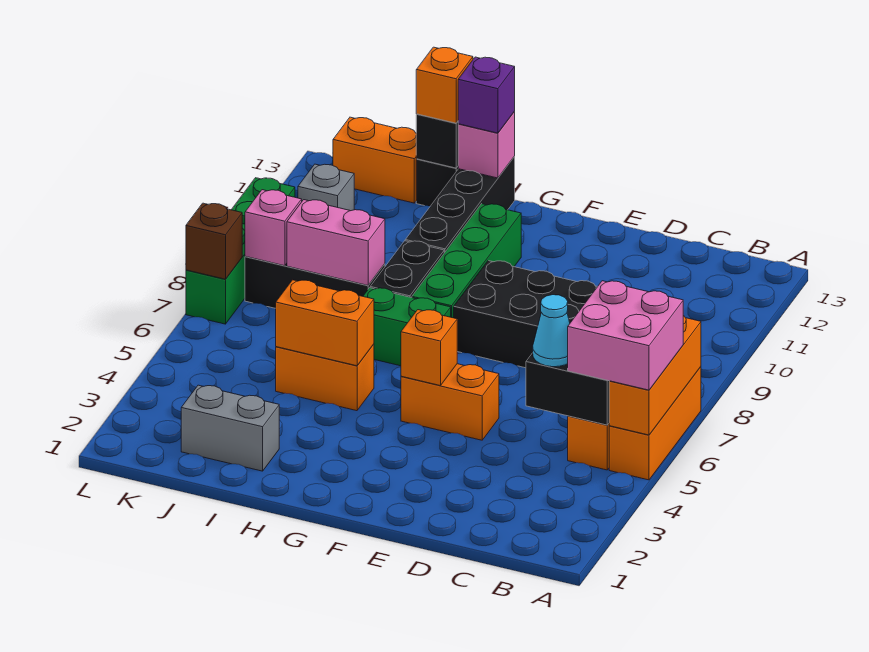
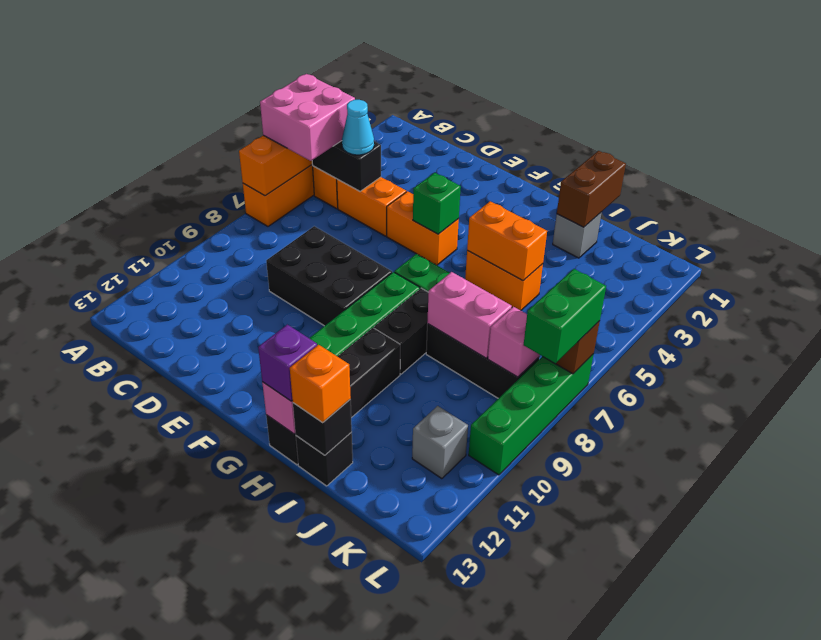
orange brick F5 level 2 -> green brick F5 level 2
none -> brown brick I1:I2 level 2
grey brick I2:J2 level 1 -> grey brick I2 level 1
orange brick J13:K13 level 1 -> orange brick C5:D5 level 1
none -> green brick L7:L8 level 3

